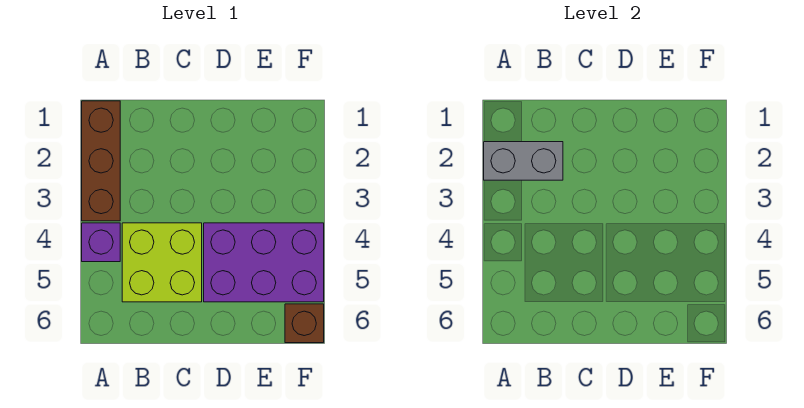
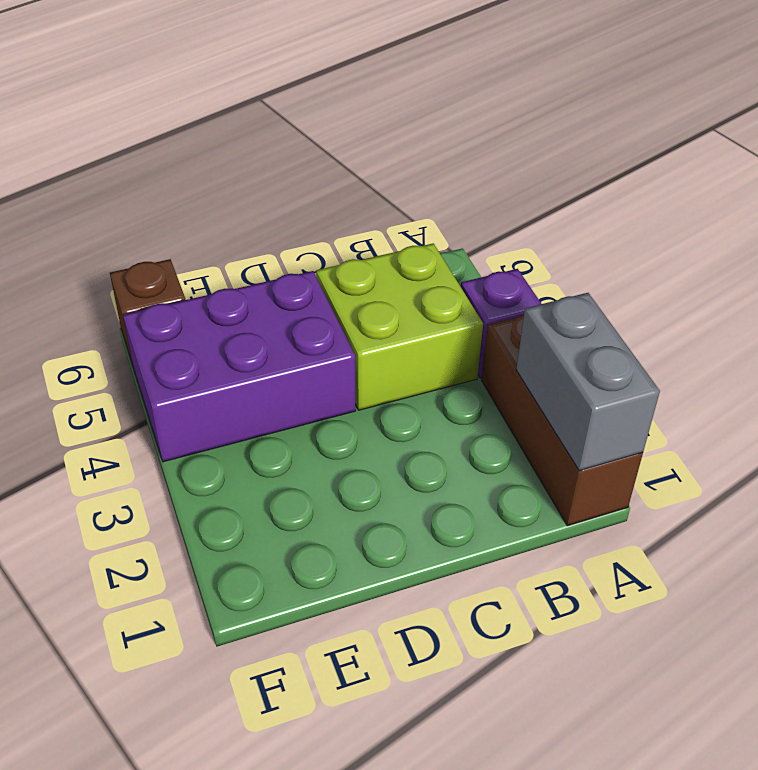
grey brick A2:B2 level 2 -> grey brick A1:A2 level 2

